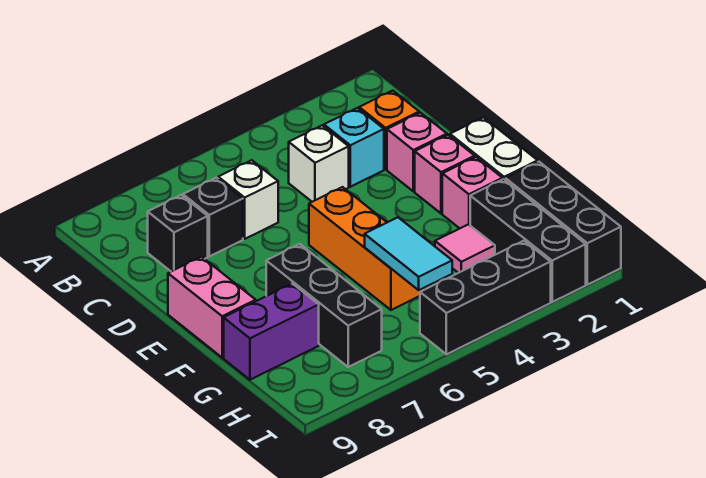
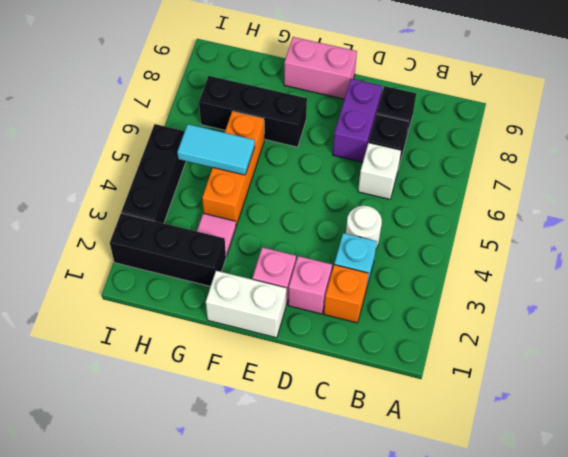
white brick C4 level 1 -> white round brick C4 level 1
orange brick E5:G5 level 1 -> orange brick G4:G6 level 1
pink brick F2 level 1 -> none
black brick G1:I1 level 1 -> none
purple brick G8:G9 level 1 -> purple brick D7:D8 level 1

